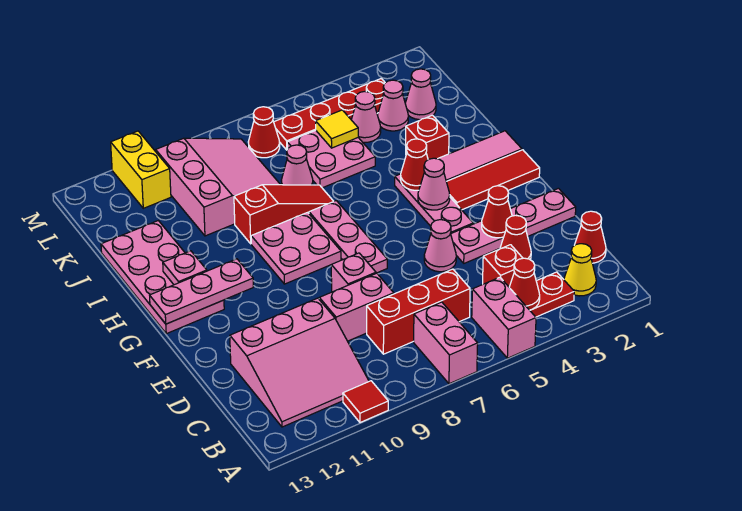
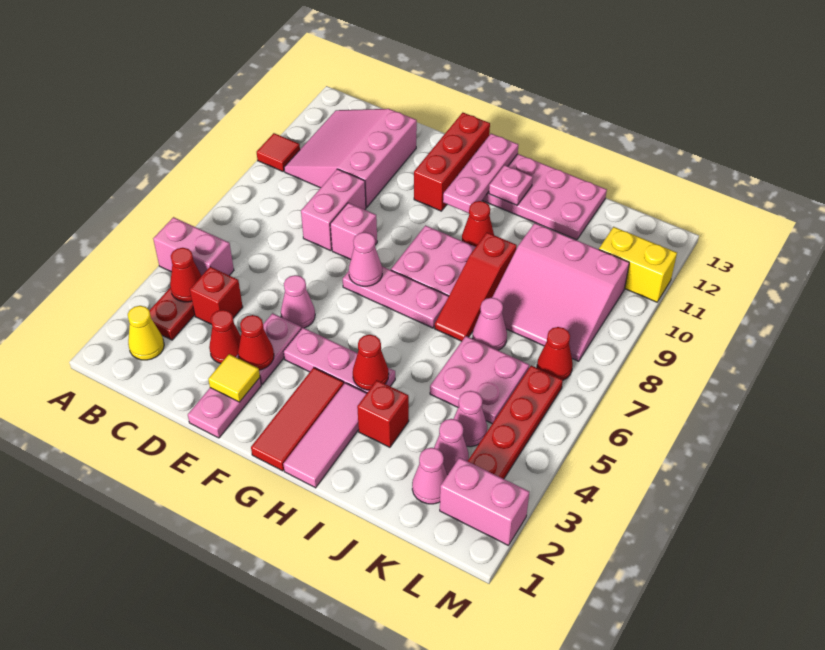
pink brick A7:B7 level 1 -> pink brick L2:M2 level 1
red cone C1 level 1 -> red cone H10 level 1
red brick C6:C8 level 1 -> red brick F11:F13 level 1
pink cone G4 level 2 -> pink cone F7 level 2
yellow tile K5 level 2 -> yellow tile E2 level 2

